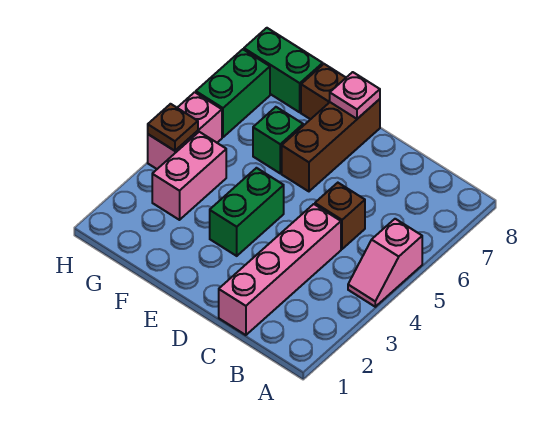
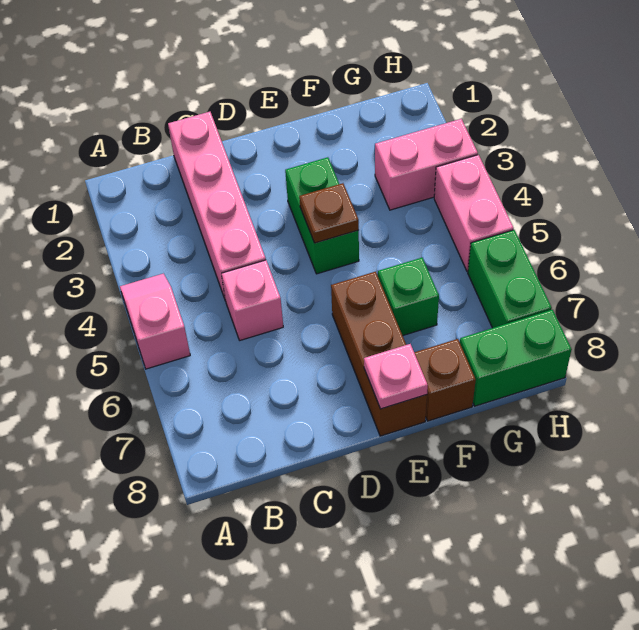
brown brick C5 level 1 -> pink brick C5 level 1
pink brick G3:G4 level 1 -> pink brick G3:H3 level 1
brown plate H4 level 2 -> brown plate E4 level 2

